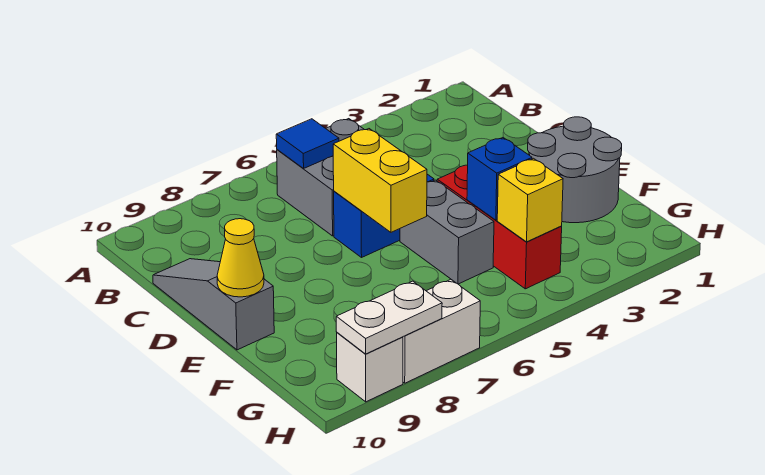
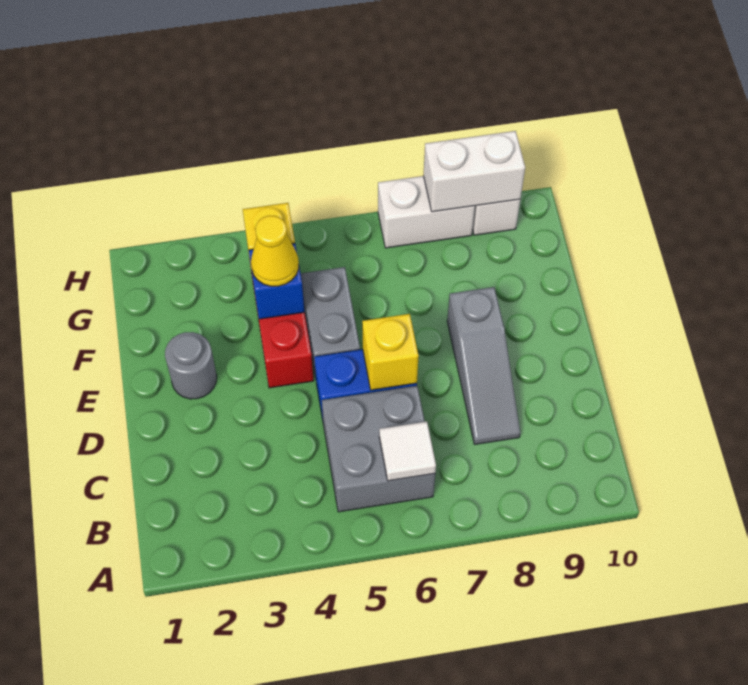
blue tile B6 level 2 -> white tile B6 level 2
grey slope C10:E10 level 1 top E -> grey slope C8:E8 level 1 top E
yellow brick D6:E6 level 2 -> yellow brick D6 level 2
grey round brick E1:F2 level 1 -> grey round brick E2 level 1
yellow cone E10 level 2 -> yellow cone F4 level 3
white plate H8:H9 level 2 -> white brick H8:H9 level 2

